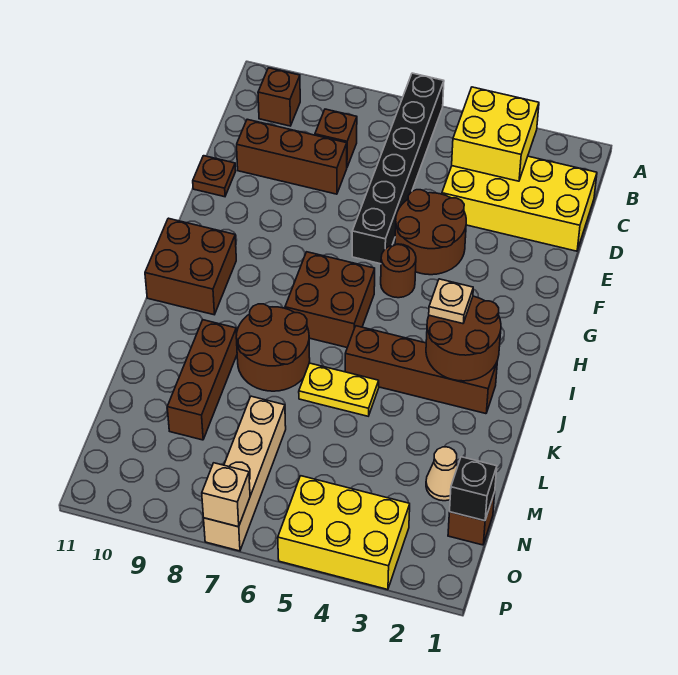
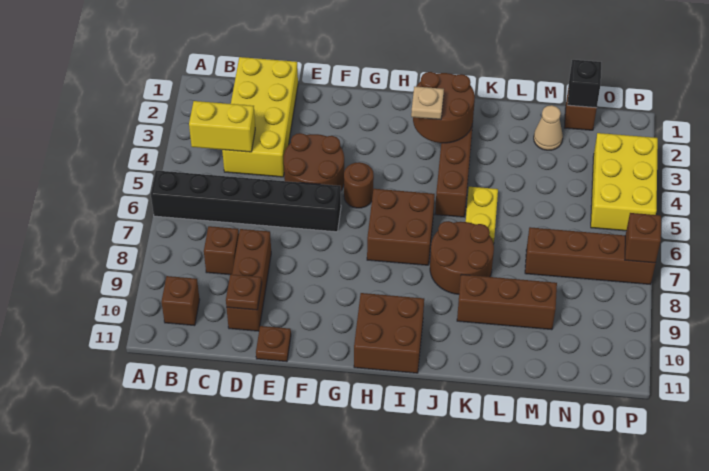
yellow brick B3:C4 level 2 -> yellow brick B4:C4 level 2
none -> brown plate D10 level 2
tan brick M7:P7 level 1 -> brown brick M7:P7 level 1
tan brick P7 level 2 -> brown brick P7 level 2

